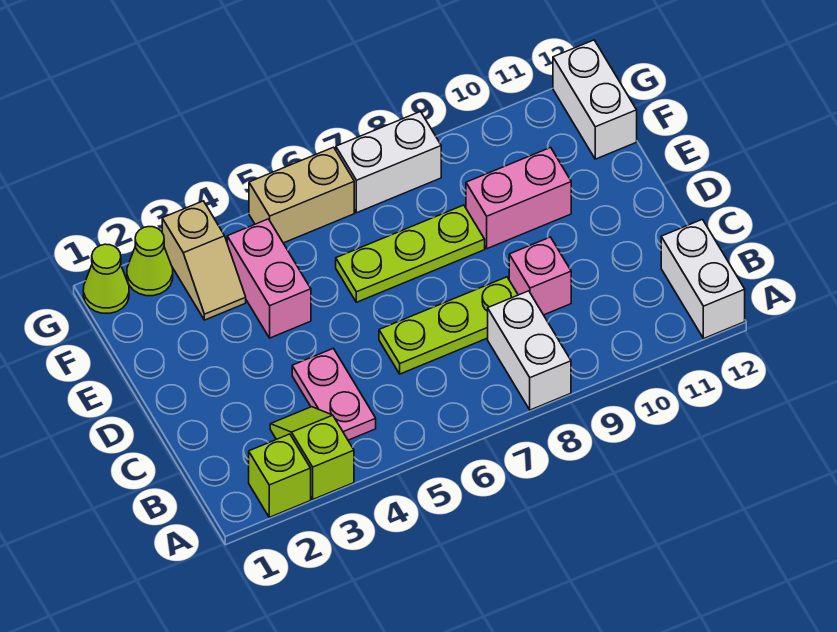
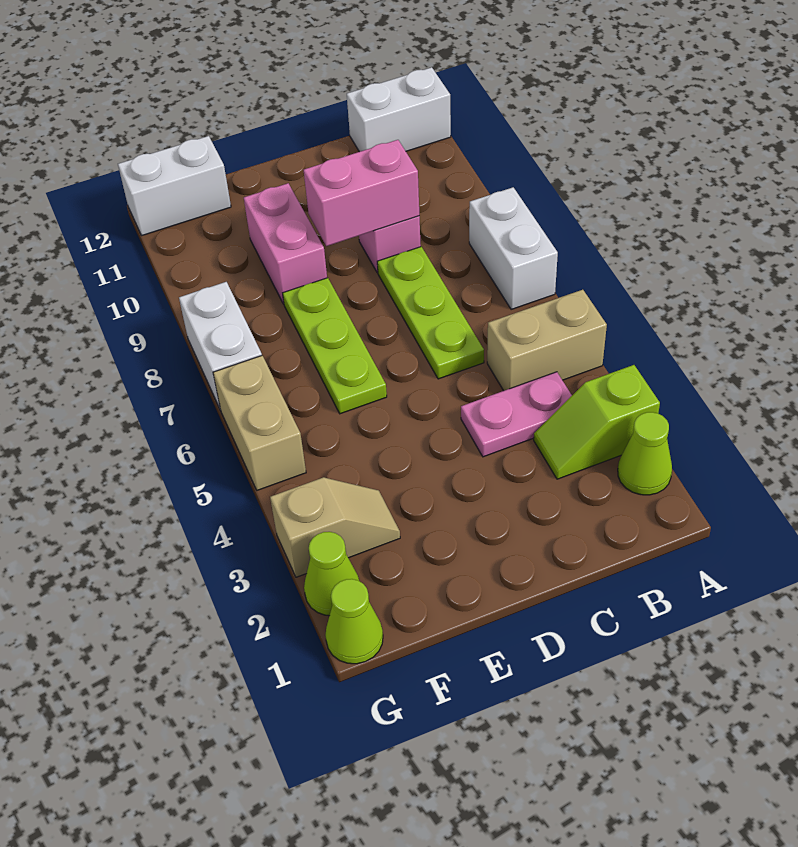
lime brick A2 level 1 -> lime cone A2 level 1
none -> tan brick A5:B5 level 1
white brick A8:B8 level 1 -> white brick A7:A8 level 1
pink brick E4:F4 level 1 -> pink brick C9:D9 level 2

